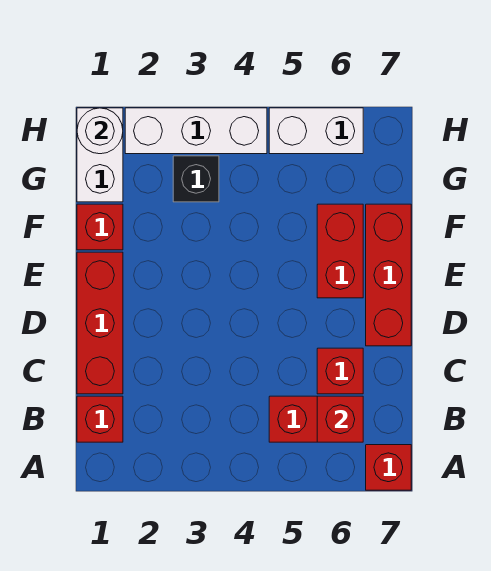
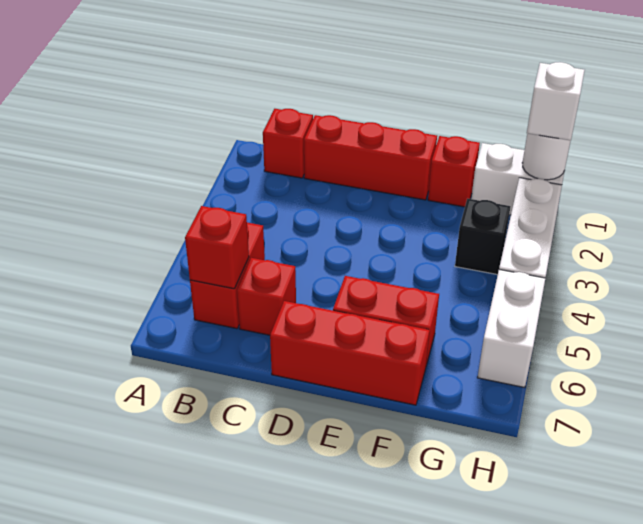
red brick A7 level 1 -> none
none -> white brick H1 level 3

